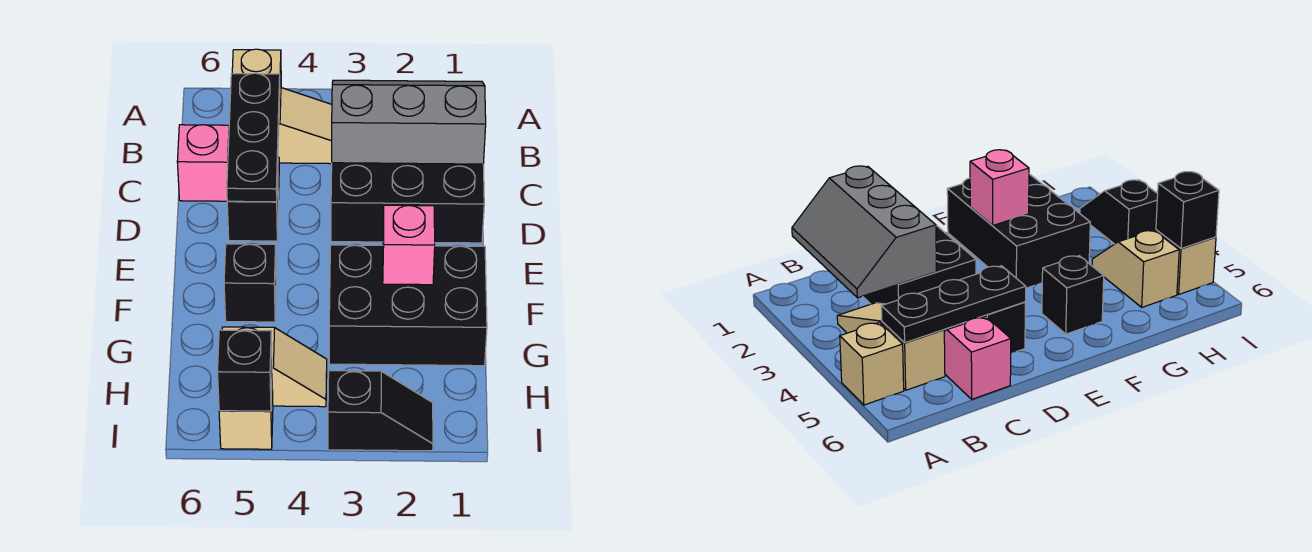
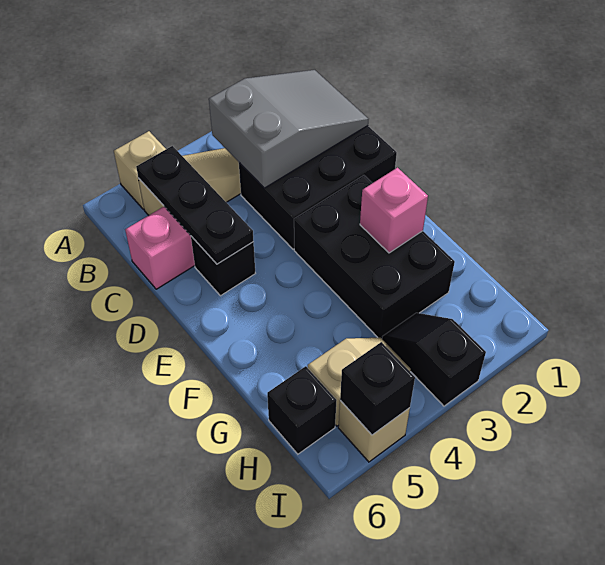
grey slope B1:C3 level 2 top C -> grey slope B1:C3 level 2 top 3
black brick F1:G3 level 1 -> black brick E2:G3 level 1
black brick F5 level 1 -> black brick H6 level 1
black slope I2:I3 level 1 top 3 -> black slope H3:I3 level 1 top I

